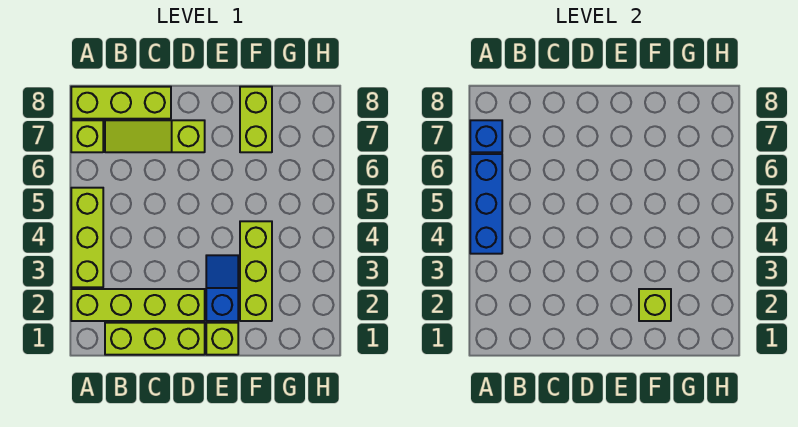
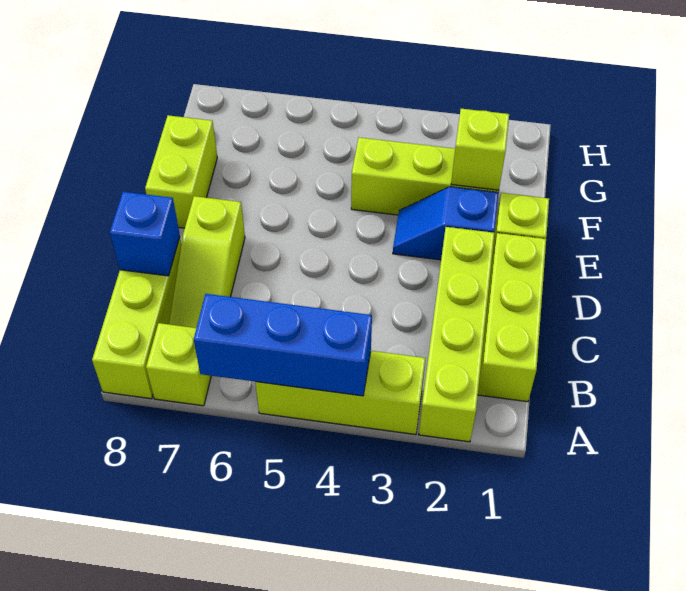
blue brick A7 level 2 -> blue brick C8 level 2
lime brick F7:F8 level 1 -> lime brick E8:F8 level 1

